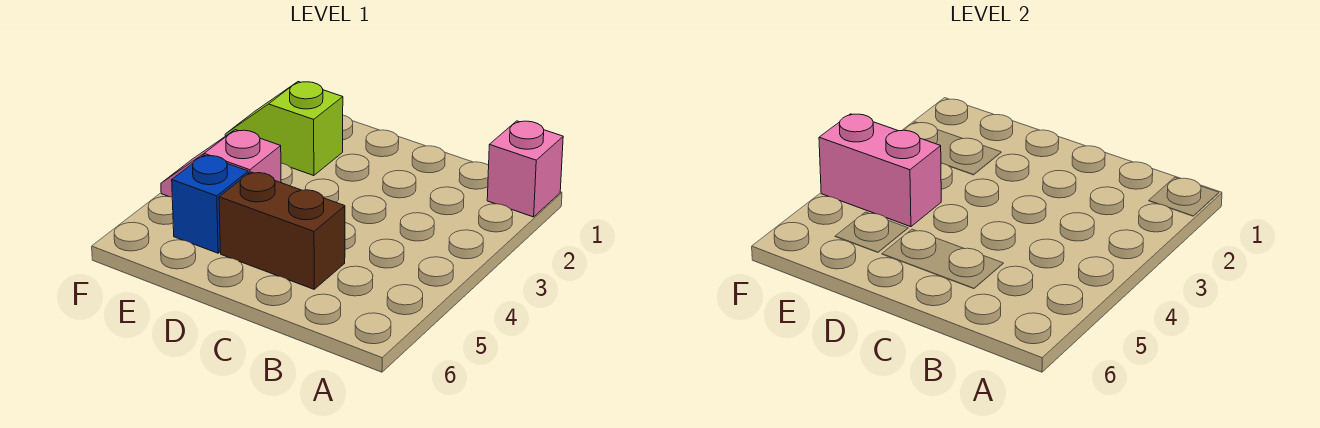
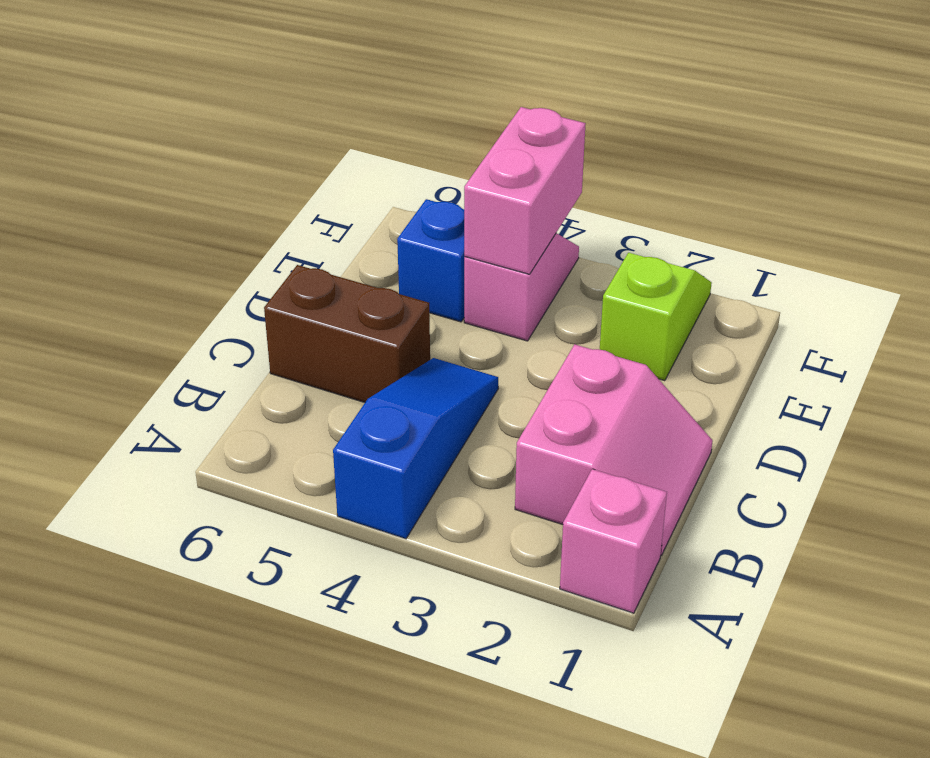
none -> blue slope A4:C4 level 1 top A
none -> pink slope B1:C2 level 1 top 2
brown brick C5:D5 level 1 -> brown brick C5:C6 level 1

